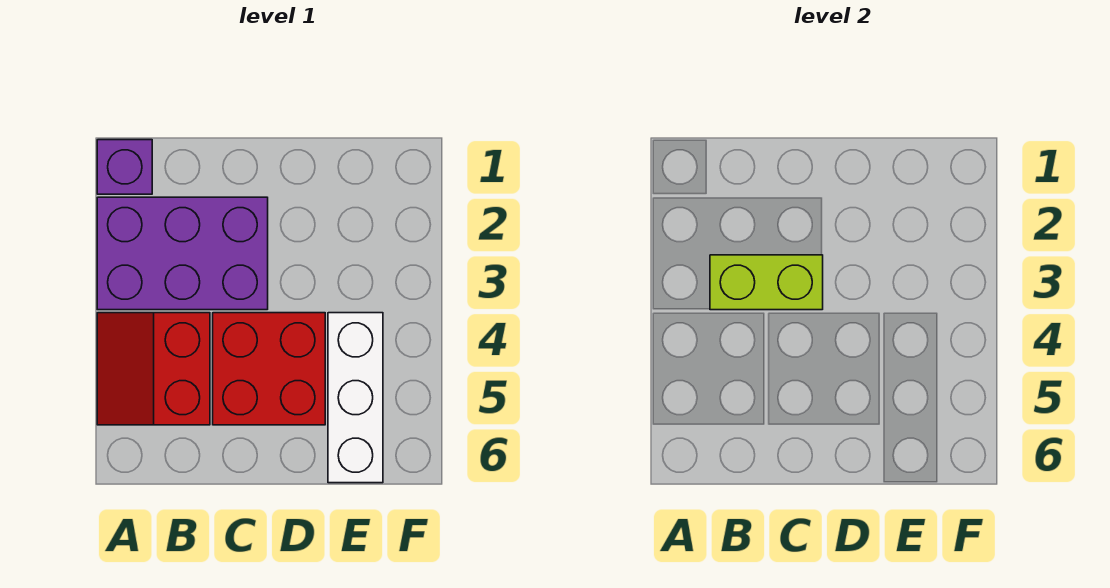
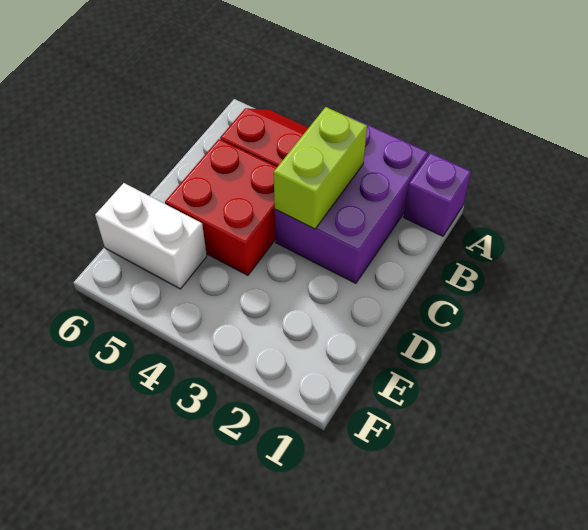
white brick E4:E6 level 1 -> white brick E5:E6 level 1

